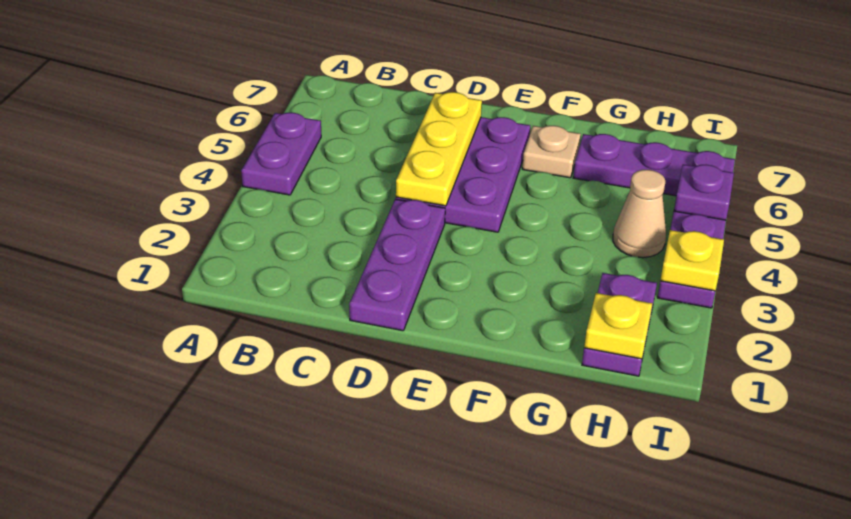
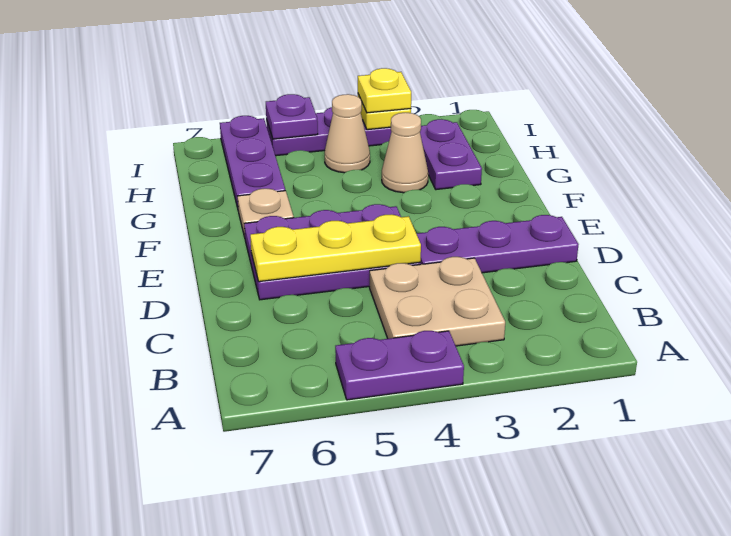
none -> tan plate B3:C4 level 1
none -> tan cone G3 level 1
purple plate H1:H2 level 1 -> purple plate G2:H2 level 1
yellow plate H1 level 2 -> yellow plate I3 level 3

